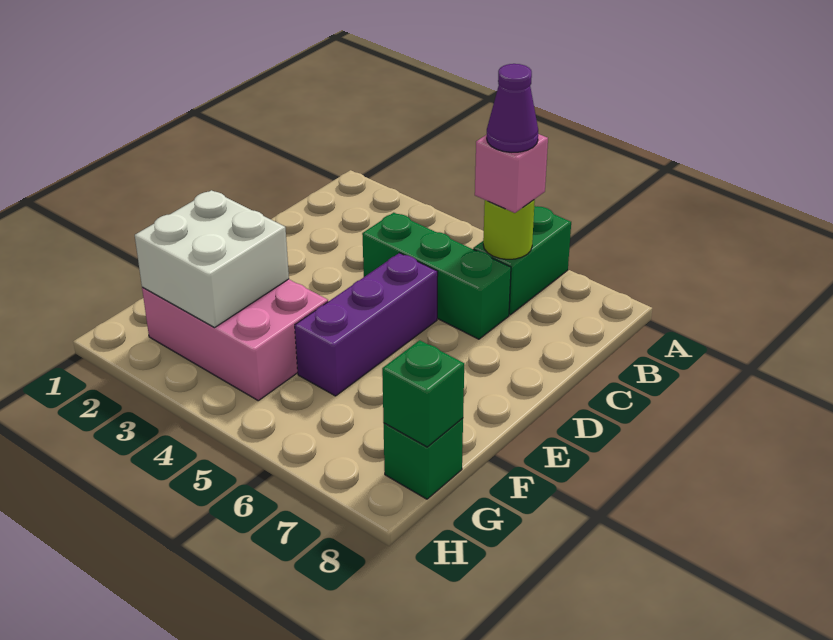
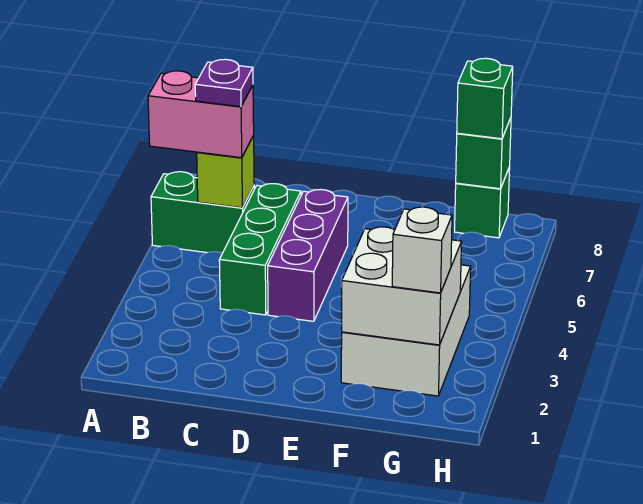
lime round brick B6 level 2 -> lime brick B6 level 2
pink brick B6 level 3 -> pink brick A6:B6 level 3
purple cone B6 level 4 -> purple plate B6 level 4
purple brick D5:F5 level 1 -> purple brick D4:D6 level 1
pink brick F2:G4 level 1 -> white brick F2:G4 level 1
none -> white brick G2 level 3
none -> green brick G8 level 3

